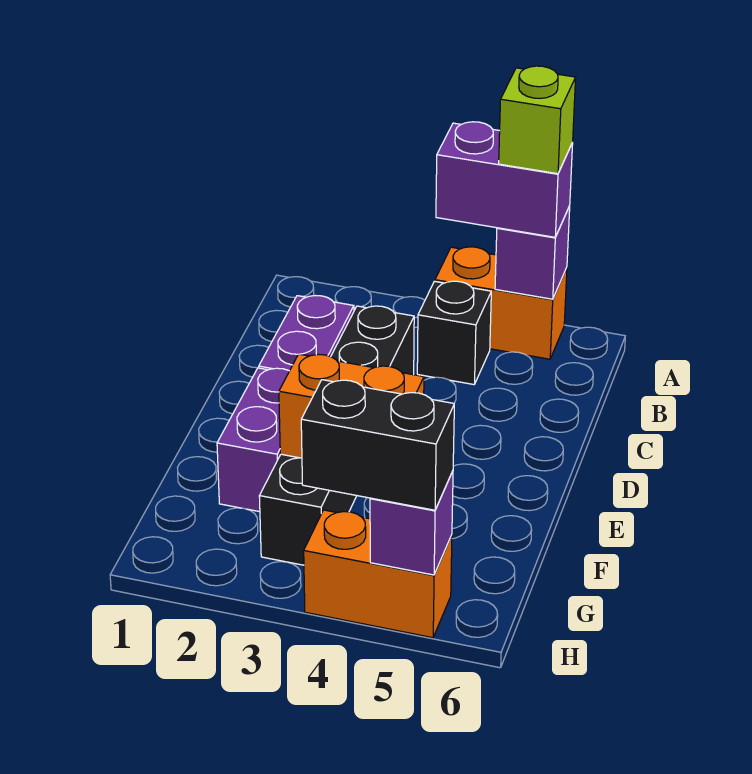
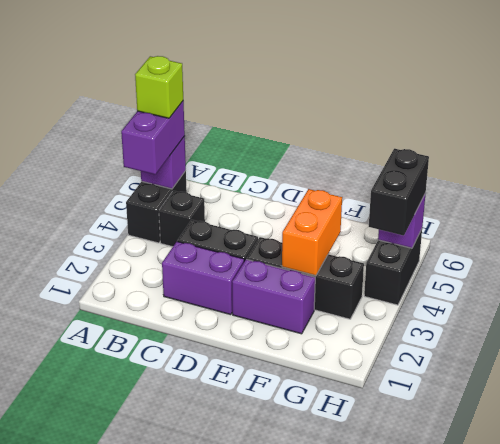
orange brick A4:A5 level 1 -> black brick A4:A5 level 1
orange brick H4:H5 level 1 -> black brick H4:H5 level 1

